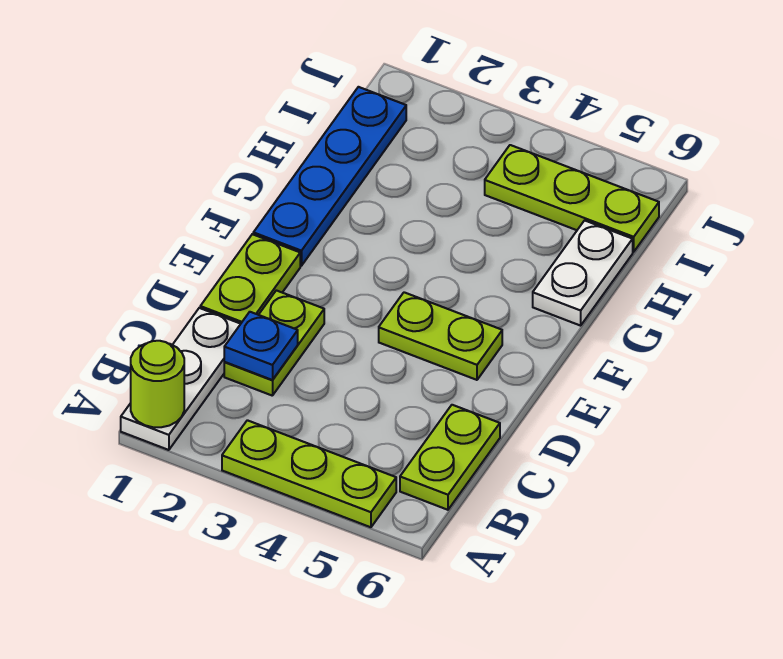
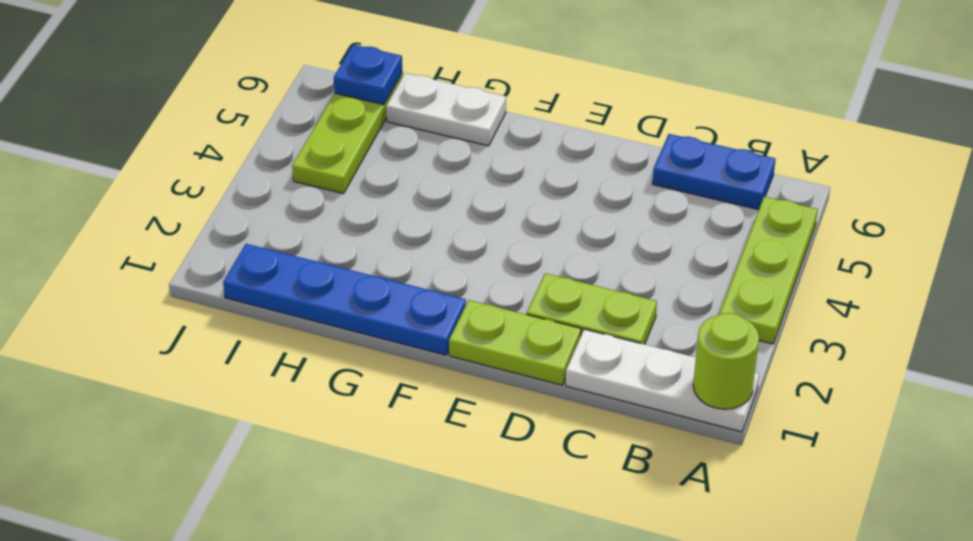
lime plate B6:C6 level 1 -> blue plate B6:C6 level 1
blue plate C2 level 2 -> blue plate I6 level 2
lime plate E4:E5 level 1 -> none

